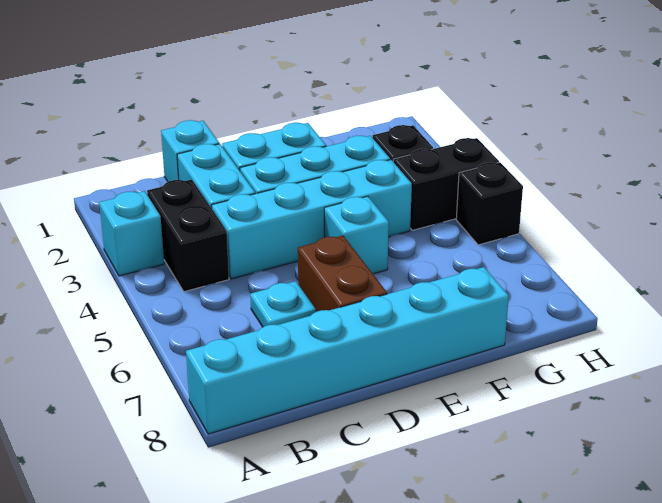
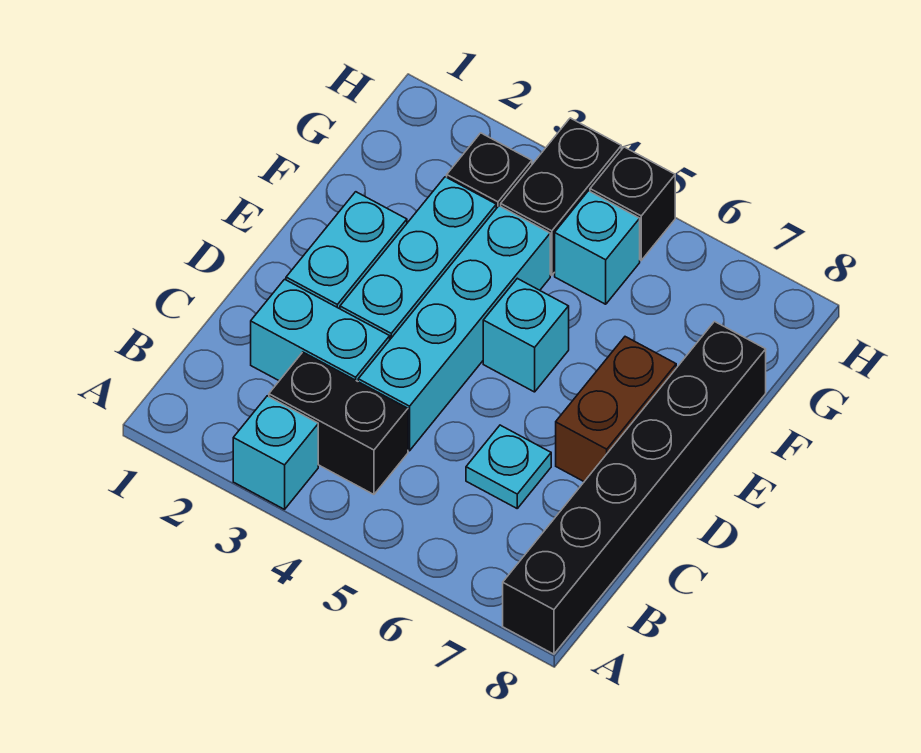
cyan brick A8:F8 level 1 -> black brick A8:F8 level 1
cyan brick C1 level 1 -> cyan brick G5 level 1
brown brick D6:D7 level 1 -> brown brick D7:E7 level 1

